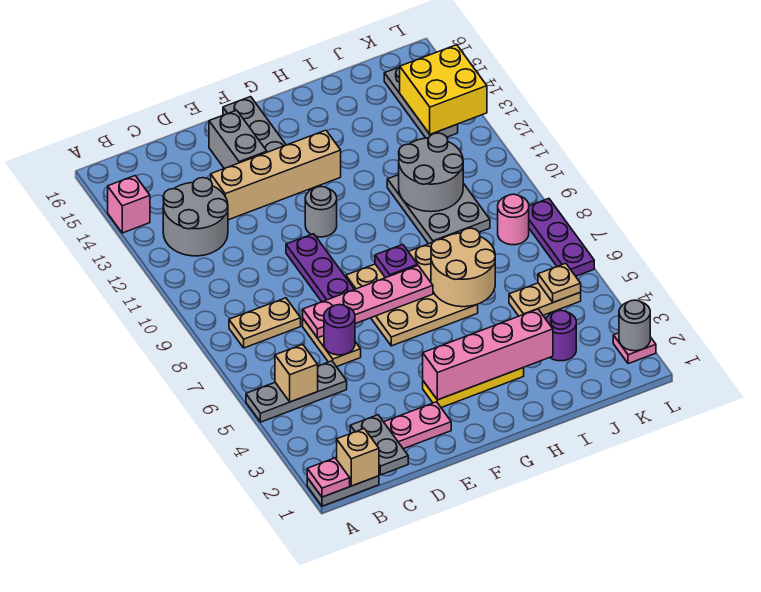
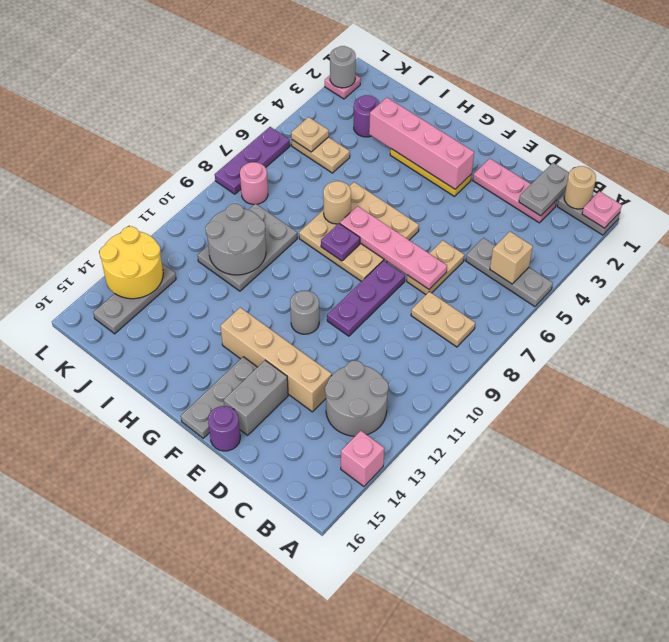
tan brick B1 level 2 -> tan round brick B1 level 2
purple round brick D6 level 2 -> purple round brick E16 level 1
tan round brick H6:I7 level 2 -> tan round brick H7 level 2
yellow brick K13:L14 level 2 -> yellow round brick K13:L14 level 2

